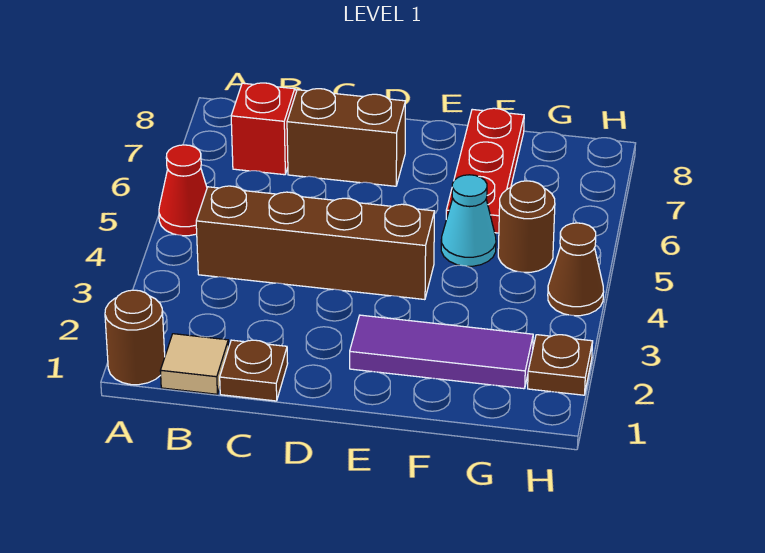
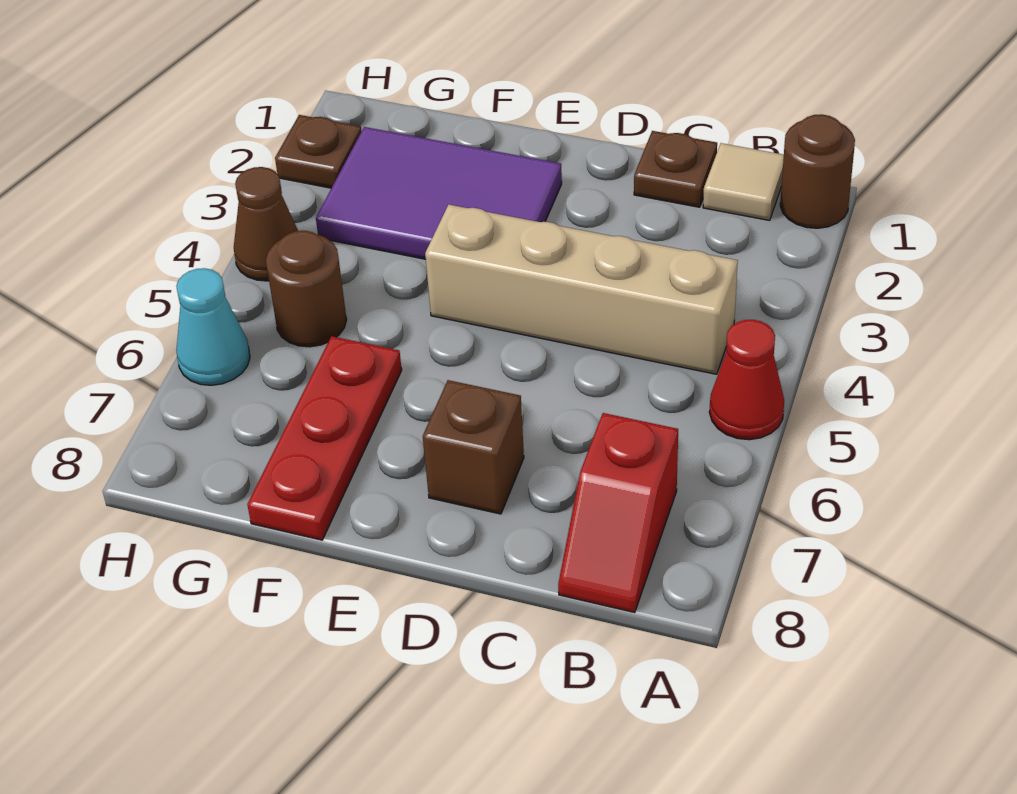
brown brick B4:E4 level 1 -> tan brick B4:E4 level 1
brown brick C7:D7 level 1 -> brown brick D7 level 1
purple tile E2:G2 level 1 -> purple tile E2:G3 level 1
cyan cone F5 level 1 -> cyan cone H6 level 1

